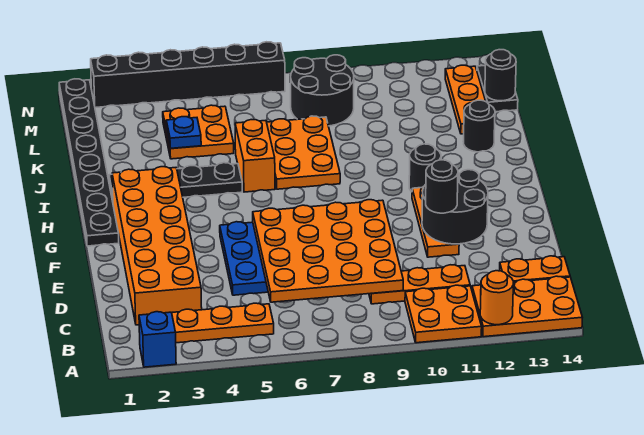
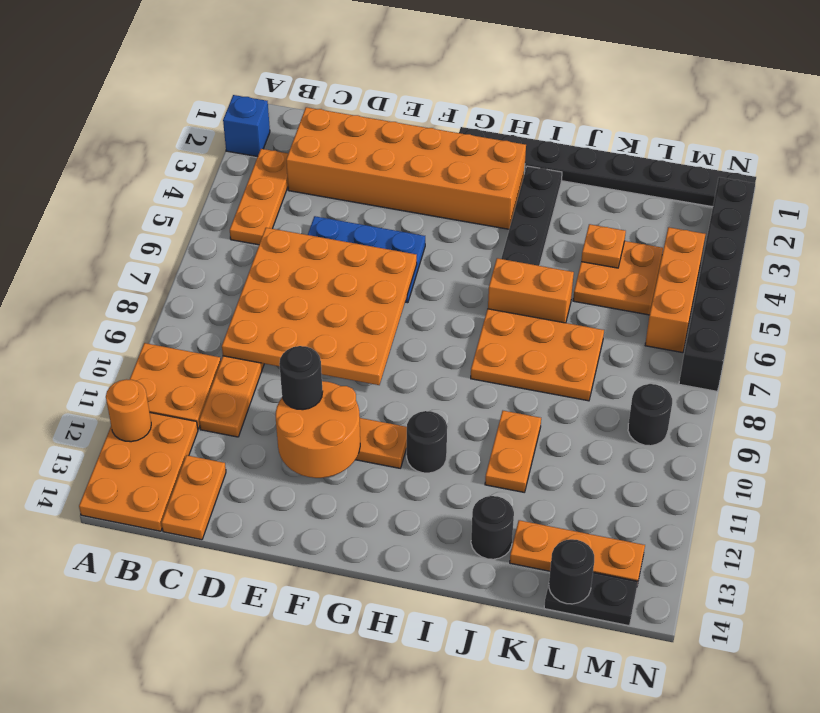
black round brick E11:F12 level 2 -> orange round brick E11:F12 level 2
none -> orange plate J10:J11 level 1
blue plate K4 level 2 -> orange plate K4 level 2
black round brick L8:M9 level 1 -> black round brick M9 level 1
none -> orange brick M4:M6 level 1

